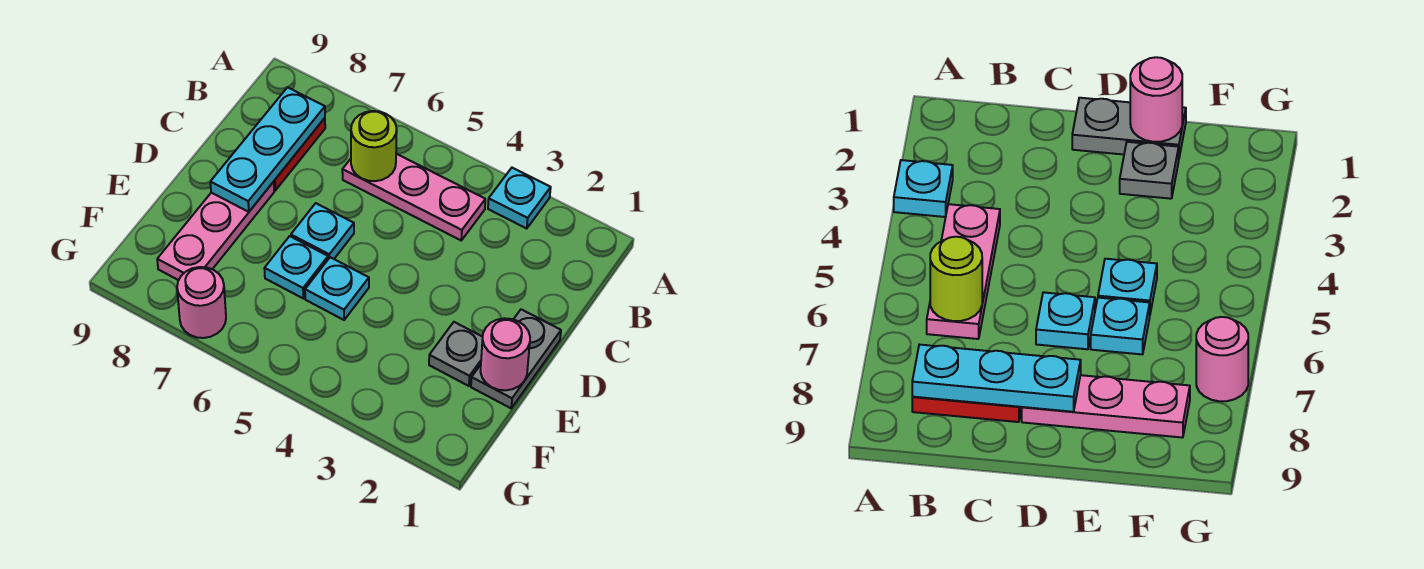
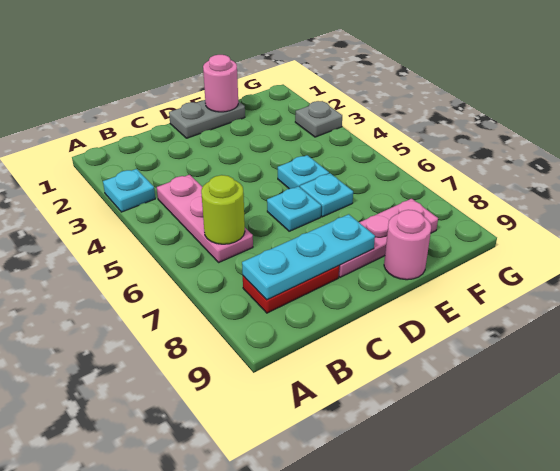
grey plate E2 level 1 -> grey plate G3 level 1
pink round brick G7 level 1 -> pink round brick E9 level 1

